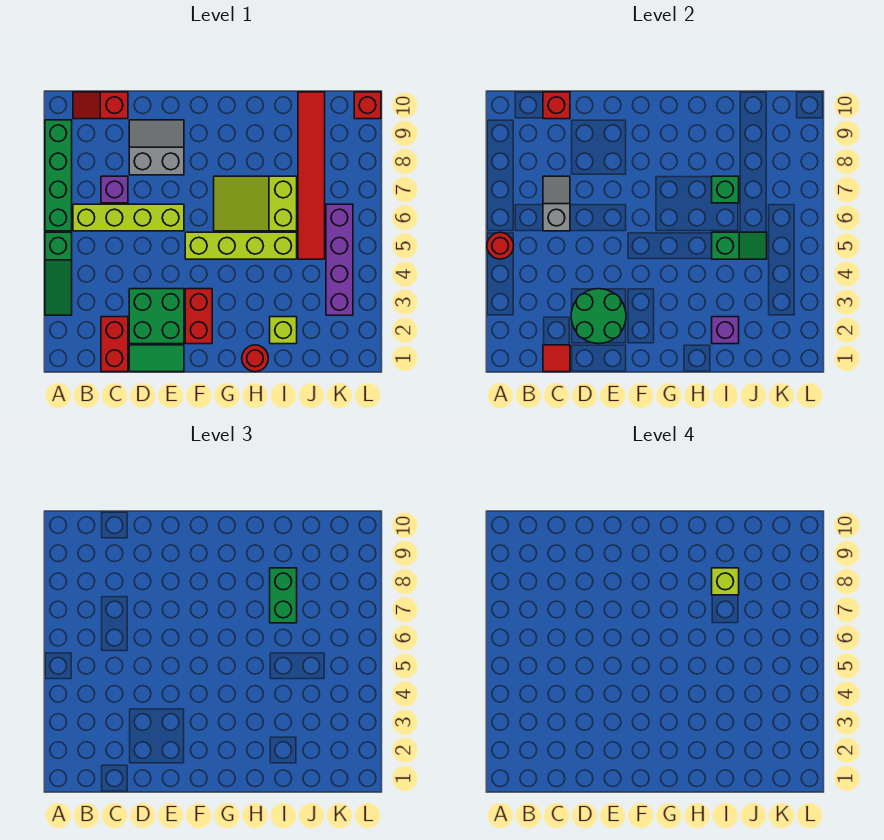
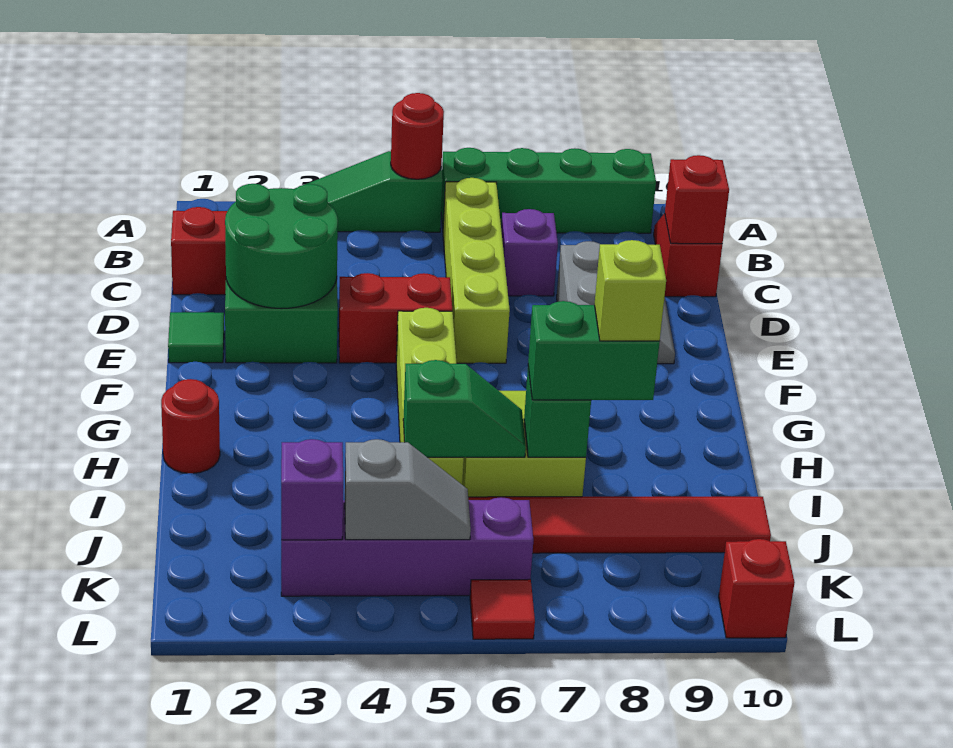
red tile C1 level 2 -> red tile L6 level 1
grey slope C6:C7 level 2 top 6 -> grey slope K4:K5 level 2 top 4
green tile D1:E1 level 1 -> green tile E1 level 1
red brick F2:F3 level 1 -> red brick E4:E5 level 1
lime brick I2 level 1 -> none
purple brick I2 level 2 -> purple brick K3 level 2
green slope I5:J5 level 2 top I -> green slope I5:I6 level 2 top 5

